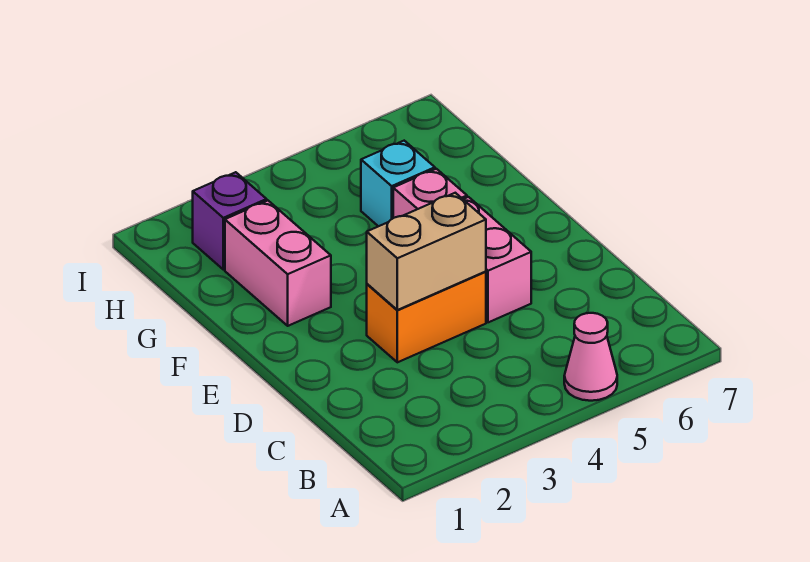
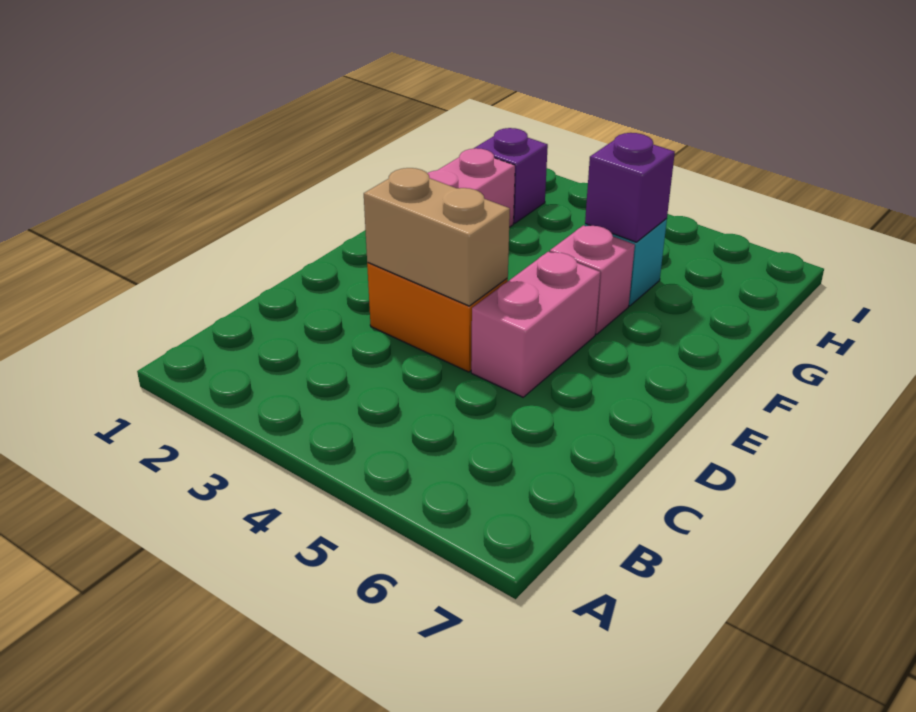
pink cone A5 level 1 -> none
none -> purple brick G5 level 2

